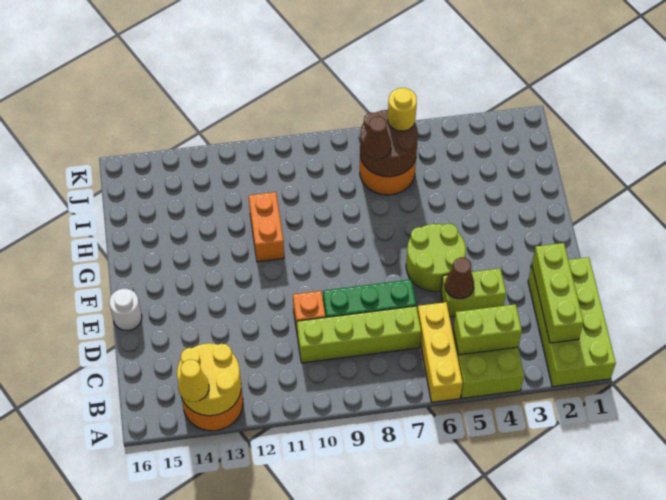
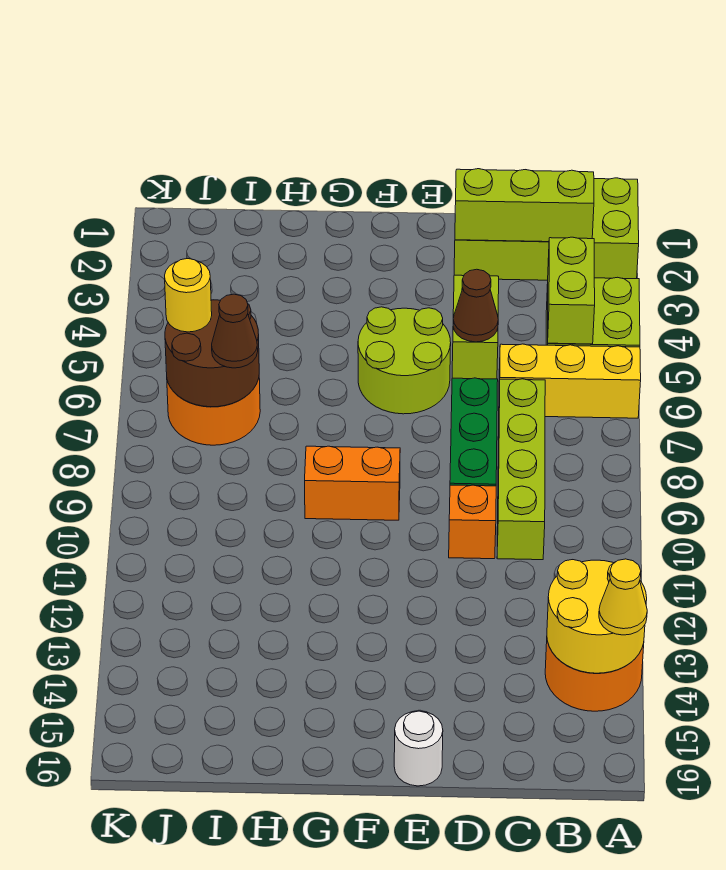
orange brick G11:H11 level 1 -> orange brick F9:G9 level 1

